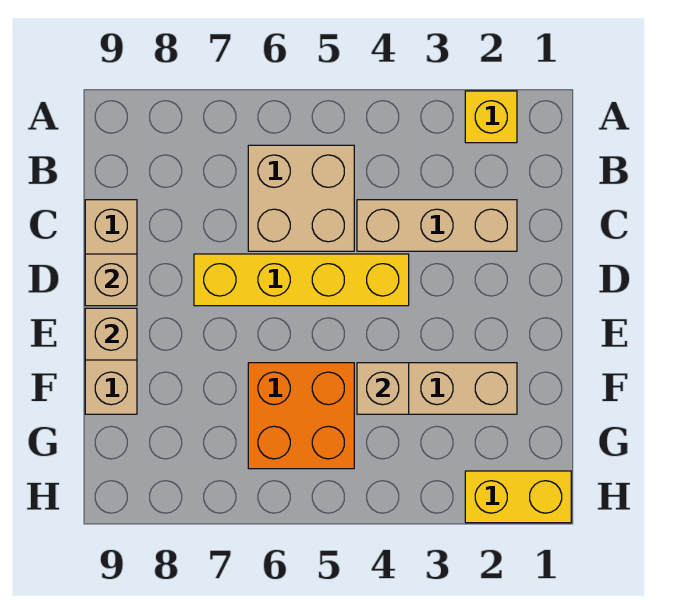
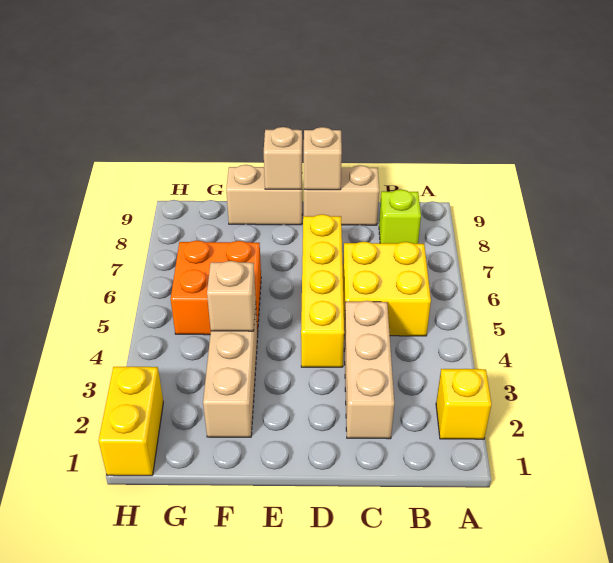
tan brick B5:C6 level 1 -> yellow brick B5:C6 level 1
none -> lime brick B8 level 1

